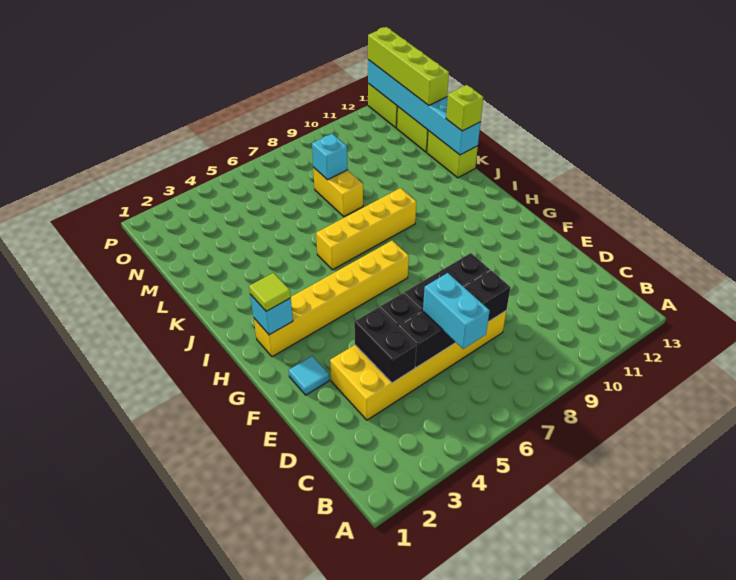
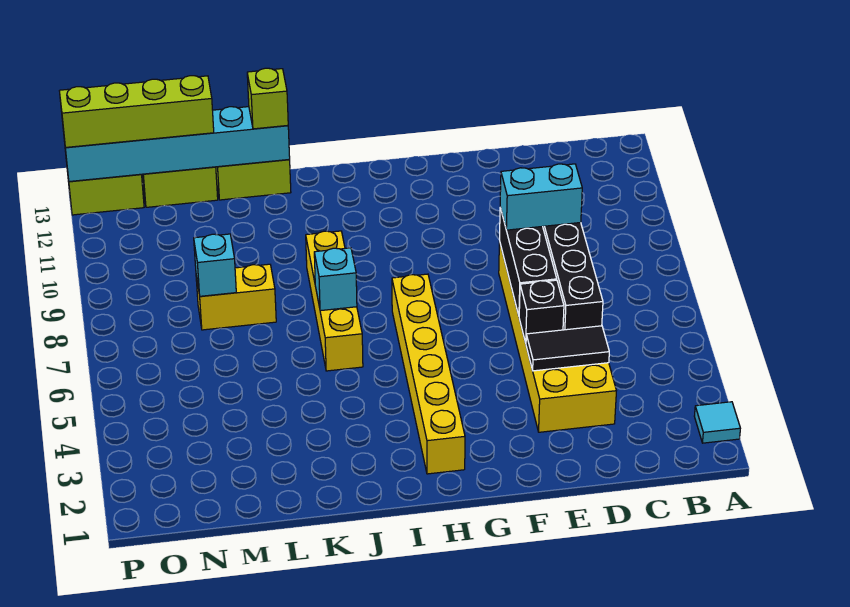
cyan brick C6:D6 level 3 -> cyan brick D8:E8 level 3
black brick D4:E4 level 2 -> black tile D4:E4 level 2
cyan tile F2 level 1 -> cyan tile A2 level 1
cyan brick H2 level 2 -> cyan brick J7 level 2
lime tile H2 level 3 -> none

